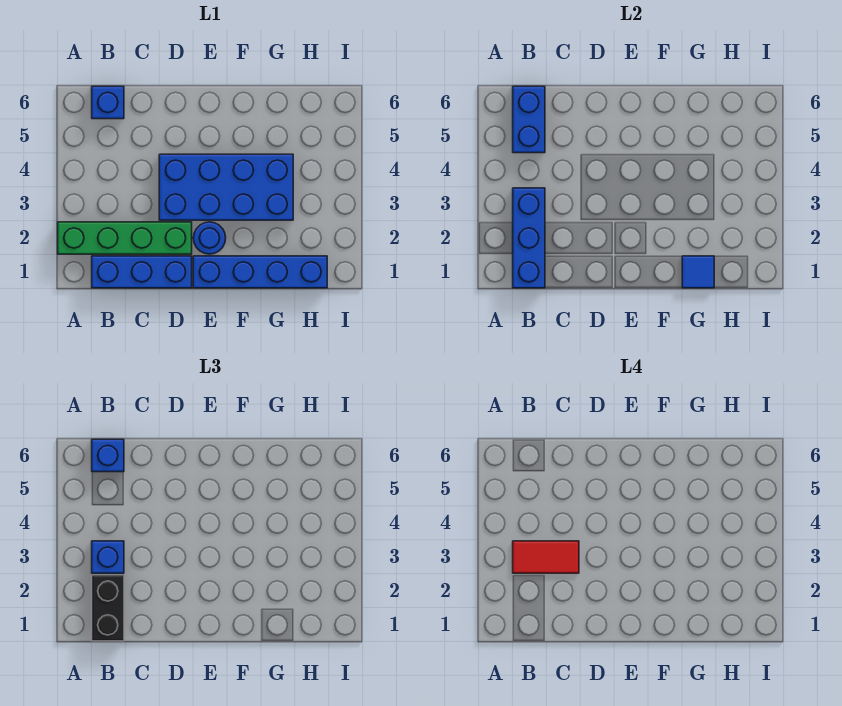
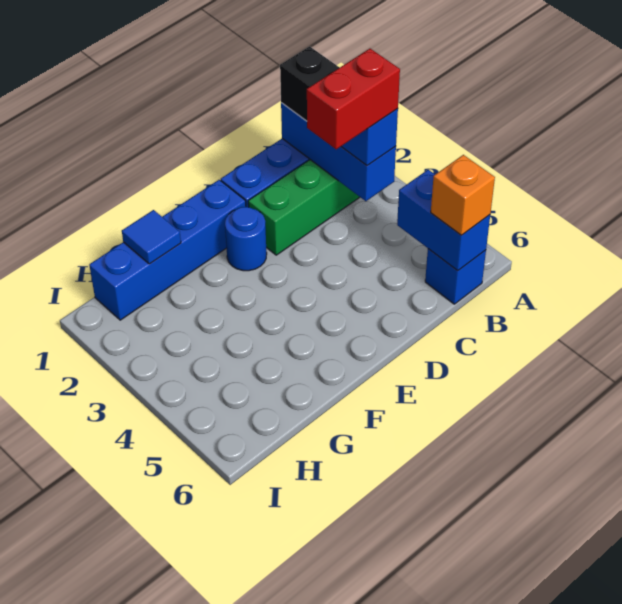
red tile B3:C3 level 4 -> red brick B3:C3 level 4
blue brick B6 level 3 -> orange brick B6 level 3
blue brick D3:G4 level 1 -> none

